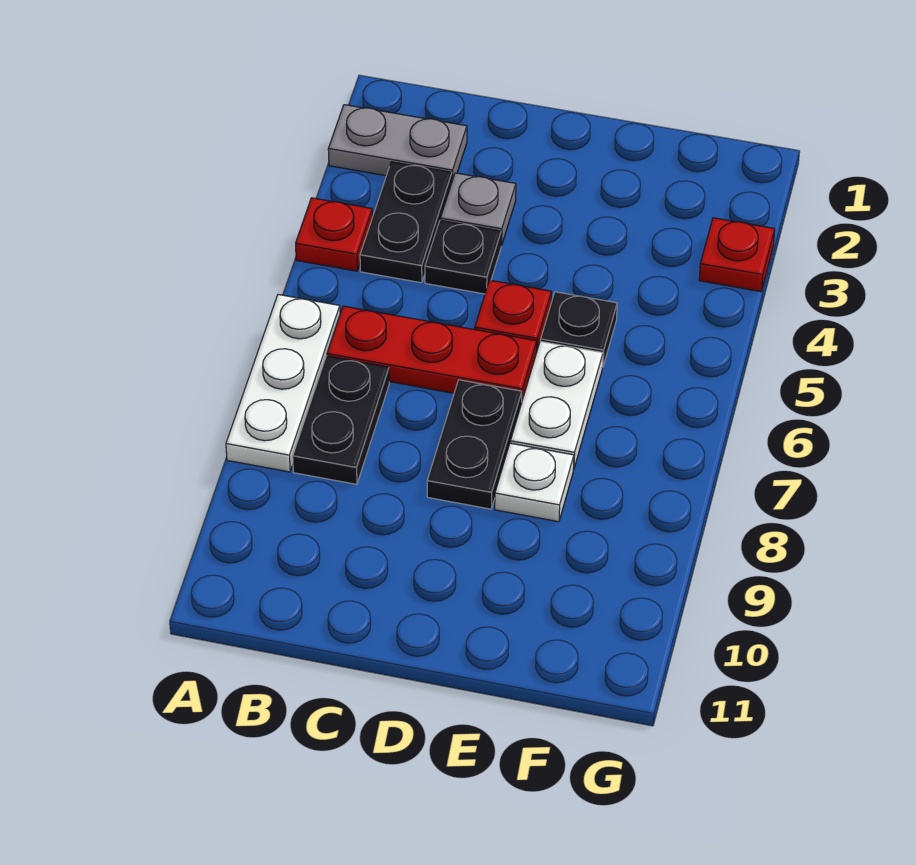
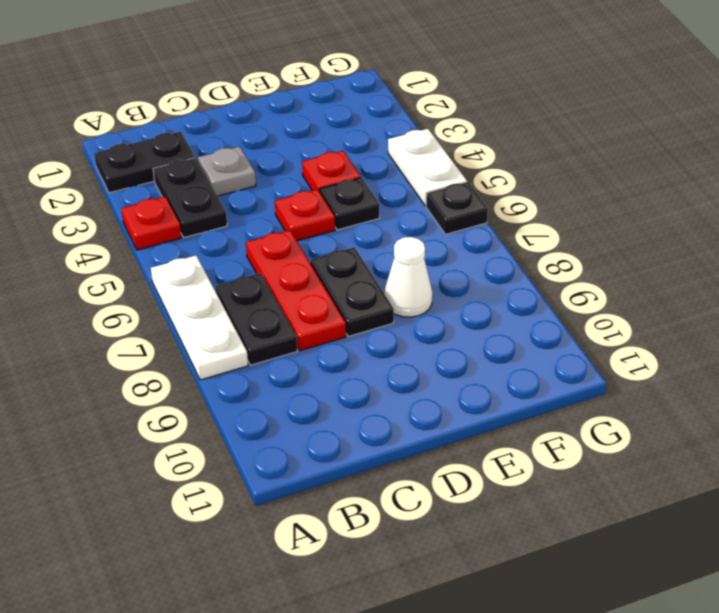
grey plate A2:B2 level 1 -> black plate A2:B2 level 1
red plate B6:D6 level 1 -> red plate C6:C8 level 1
black plate C4 level 1 -> black plate G6 level 1
white plate E6:E7 level 1 -> white plate G4:G5 level 1
white plate E8 level 1 -> white cone E8 level 1
red plate G3 level 1 -> red plate E4 level 1

